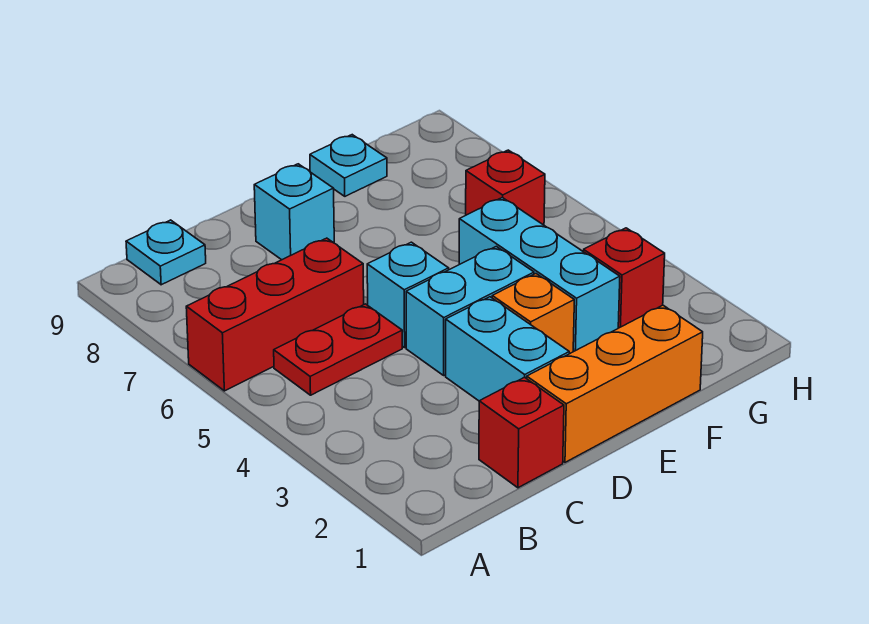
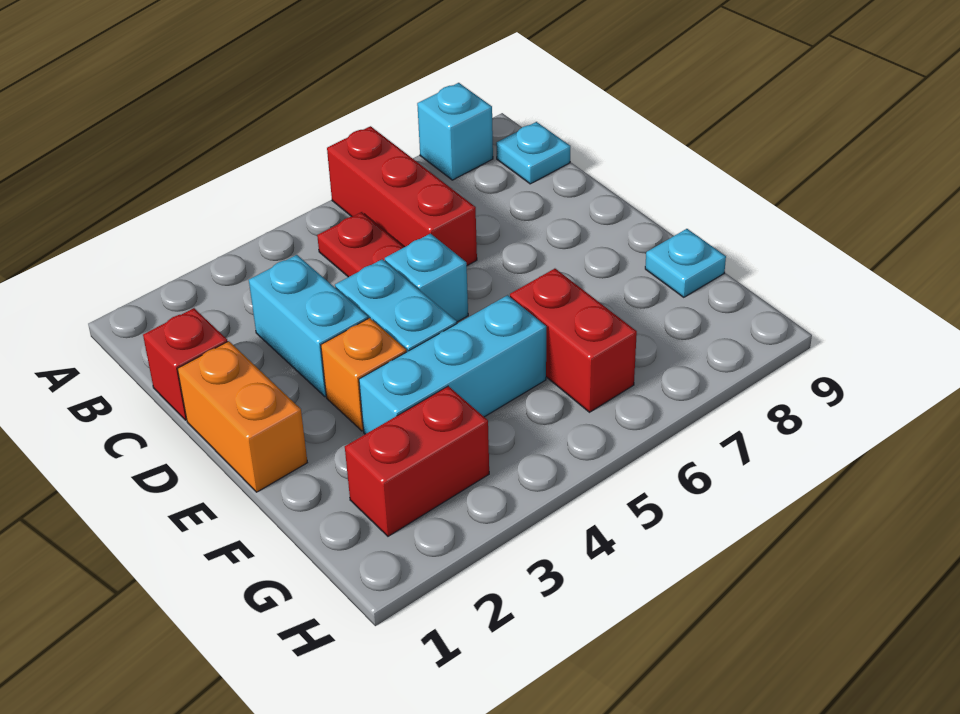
orange brick D1:F1 level 1 -> orange brick D1:E1 level 1
cyan brick D2:D3 level 1 -> cyan brick C3:D3 level 1
cyan brick D8 level 1 -> cyan brick A8 level 1
red brick G3 level 1 -> red brick G2:G3 level 1
red brick G6 level 1 -> red brick F6:G6 level 1

